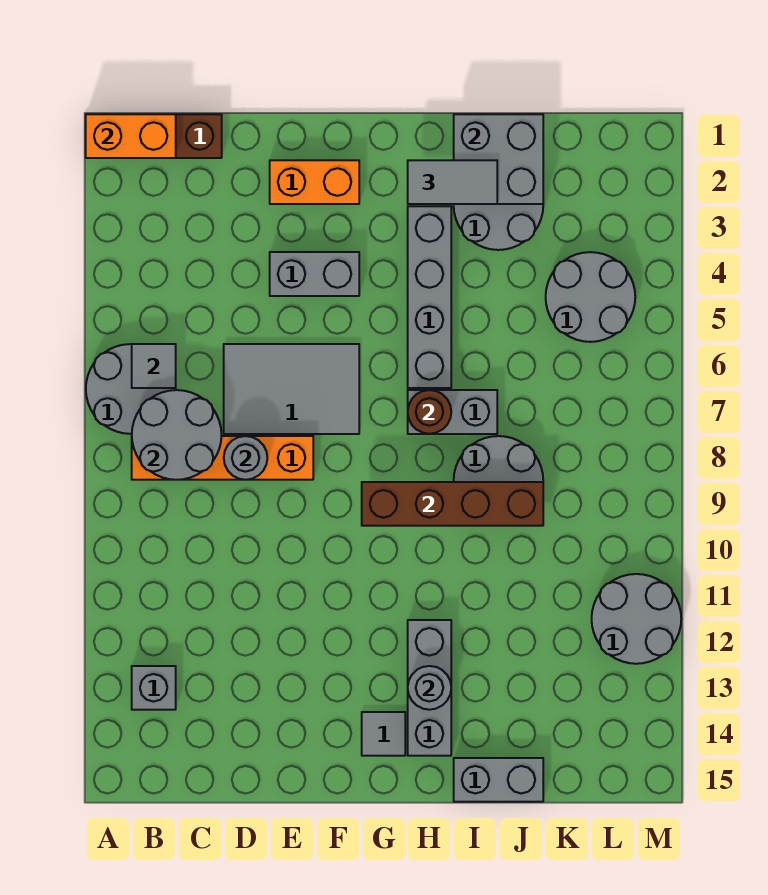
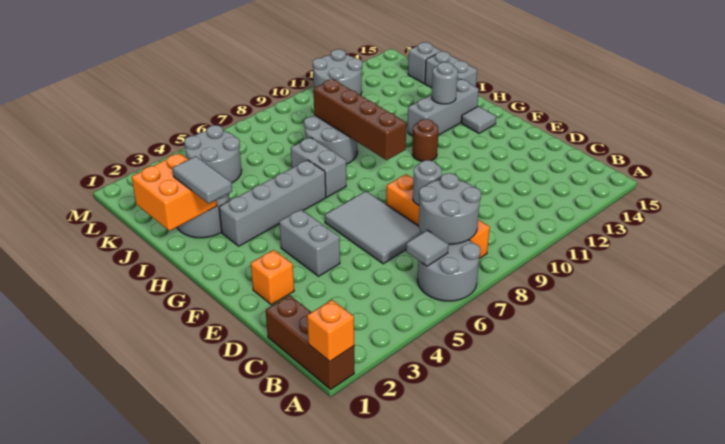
orange brick A1:B1 level 2 -> orange brick A1 level 2
grey brick B13 level 1 -> grey brick K15 level 1
orange brick E2:F2 level 1 -> orange brick E2 level 1
brown round brick H7 level 2 -> brown round brick G11 level 1
grey brick I1:J2 level 2 -> orange brick I1:J2 level 2

